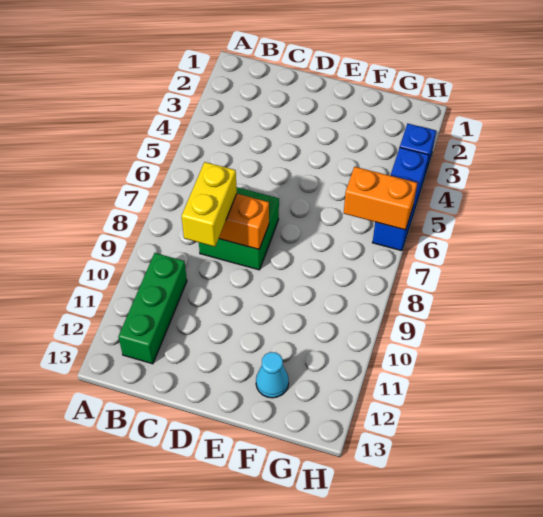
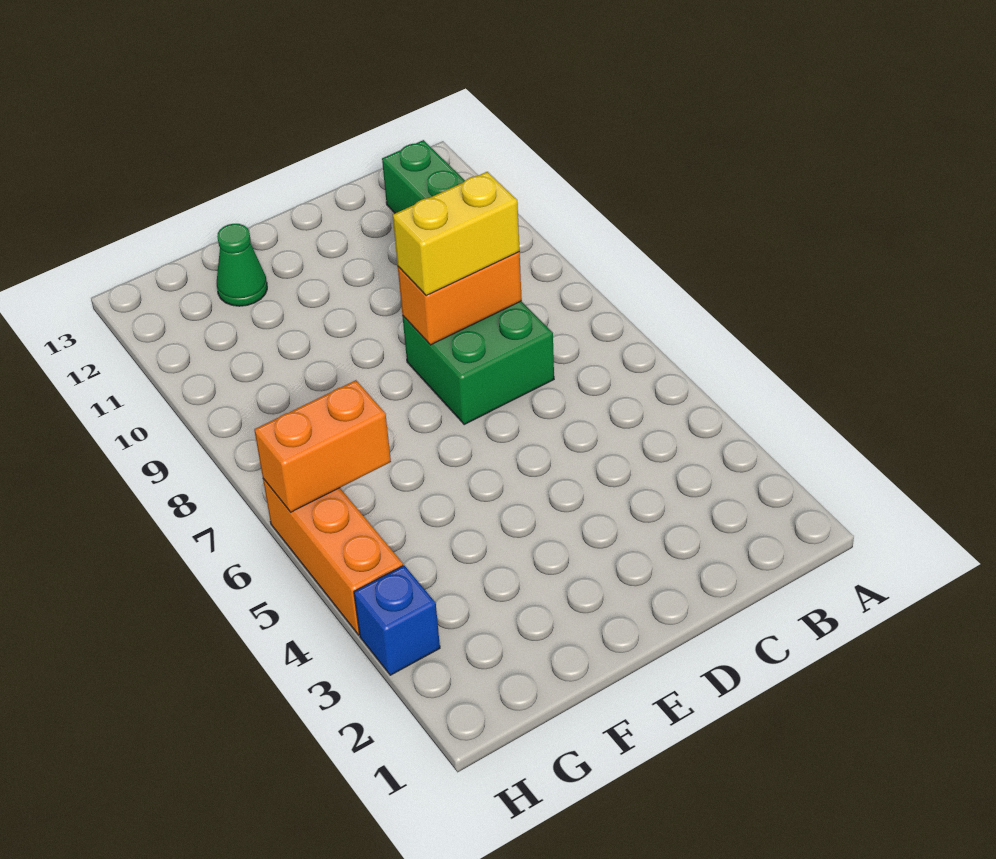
yellow brick C8:C9 level 3 -> yellow brick C8:D8 level 3
cyan cone F12 level 1 -> green cone F12 level 1
blue brick H4:H6 level 1 -> orange brick H4:H6 level 1

